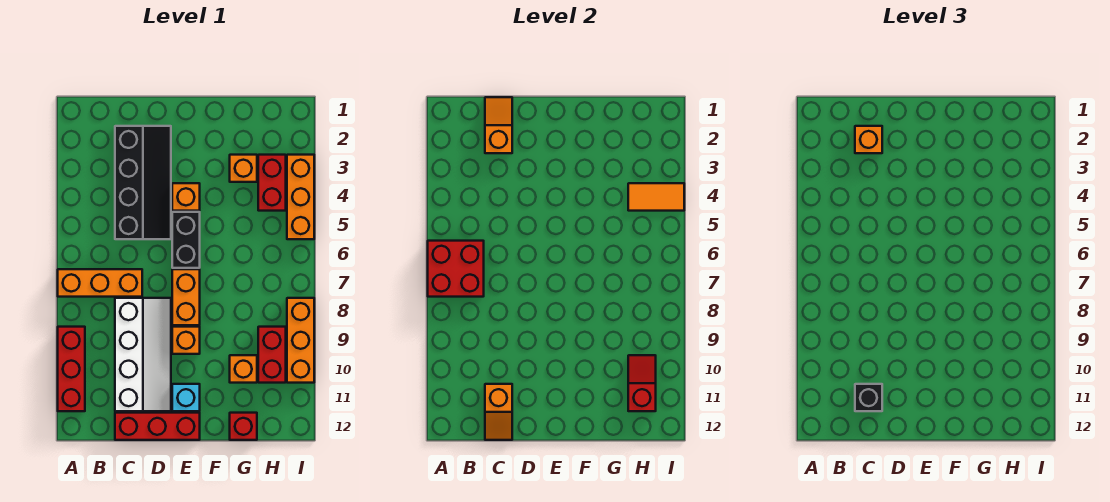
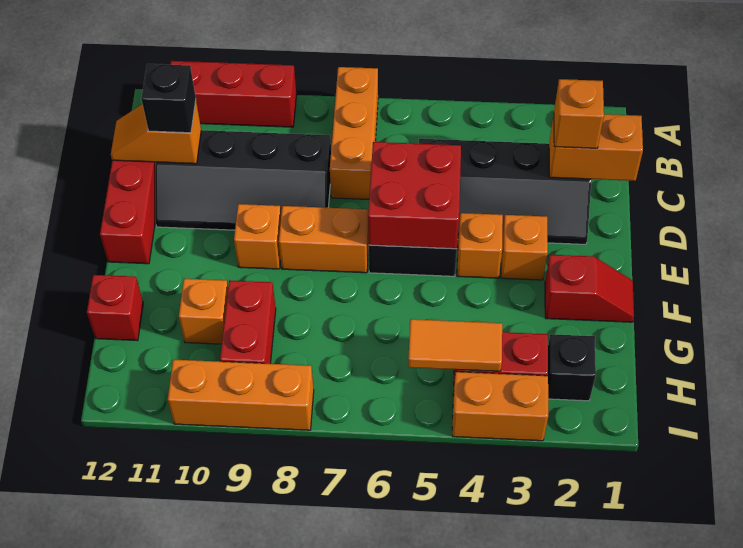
red brick A6:B7 level 2 -> red brick D5:E6 level 2
orange slope C1:C2 level 2 top 2 -> orange brick C1:C2 level 2
white slope C8:D11 level 1 top C -> black slope C8:D11 level 1 top C
cyan brick E11 level 1 -> none
orange brick G3 level 1 -> orange brick E3 level 1
none -> black brick H2 level 1
orange tile H4:I4 level 2 -> orange tile H4:H5 level 2
red brick H9:H10 level 1 -> red brick G9:H9 level 1
red slope H10:H11 level 2 top 11 -> red slope F1:F2 level 1 top 2
orange brick I3:I5 level 1 -> orange brick I3:I4 level 1

